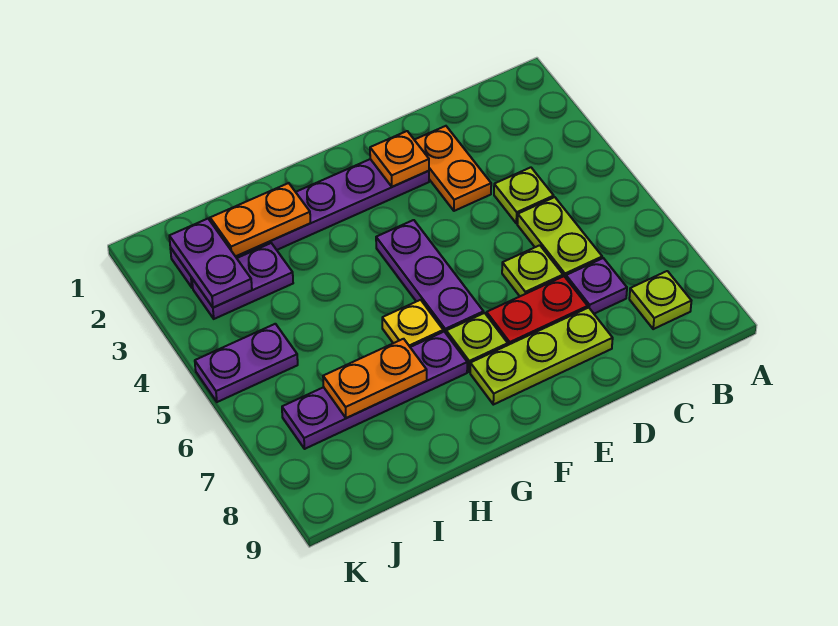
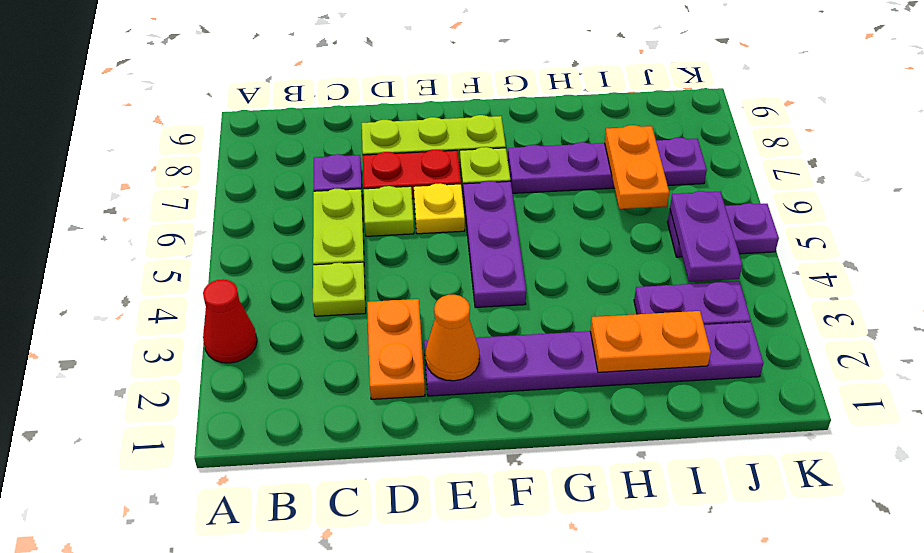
none -> red cone A3 level 1
lime plate B8 level 1 -> none
orange plate E2 level 2 -> orange cone E2 level 2
yellow plate G6 level 1 -> yellow plate E6 level 1
orange plate H7:I7 level 2 -> orange plate I6:I7 level 2
purple plate J2:J3 level 2 -> purple plate J4:J5 level 2

